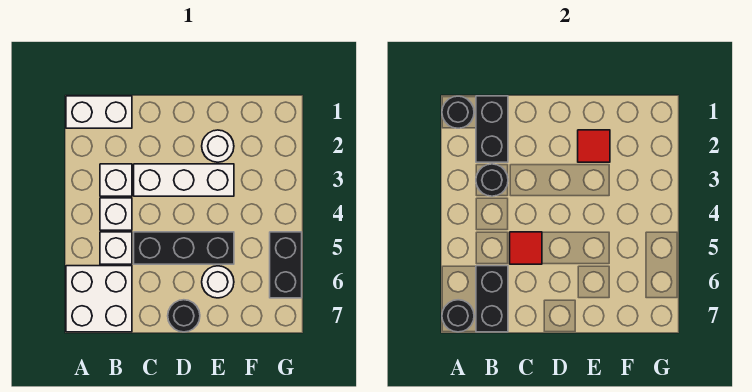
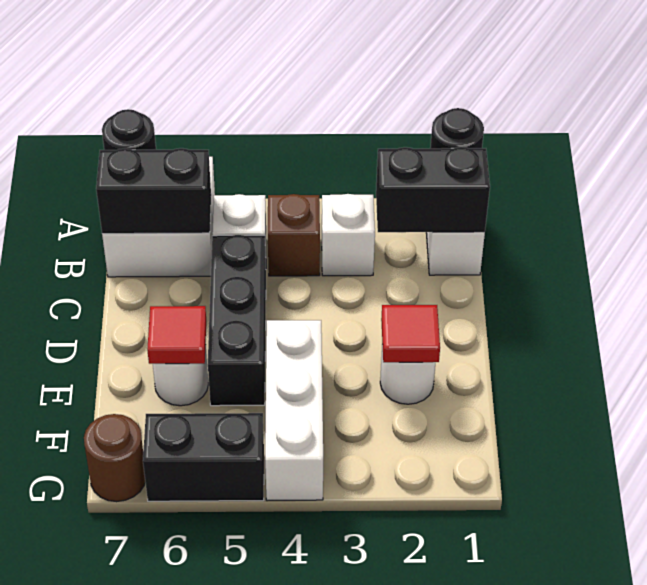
black round brick B3 level 2 -> none
white brick B4 level 1 -> brown brick B4 level 1
white brick C3:E3 level 1 -> white brick E4:G4 level 1
red tile C5 level 2 -> red tile E6 level 2
black round brick D7 level 1 -> none
none -> brown round brick G7 level 1

